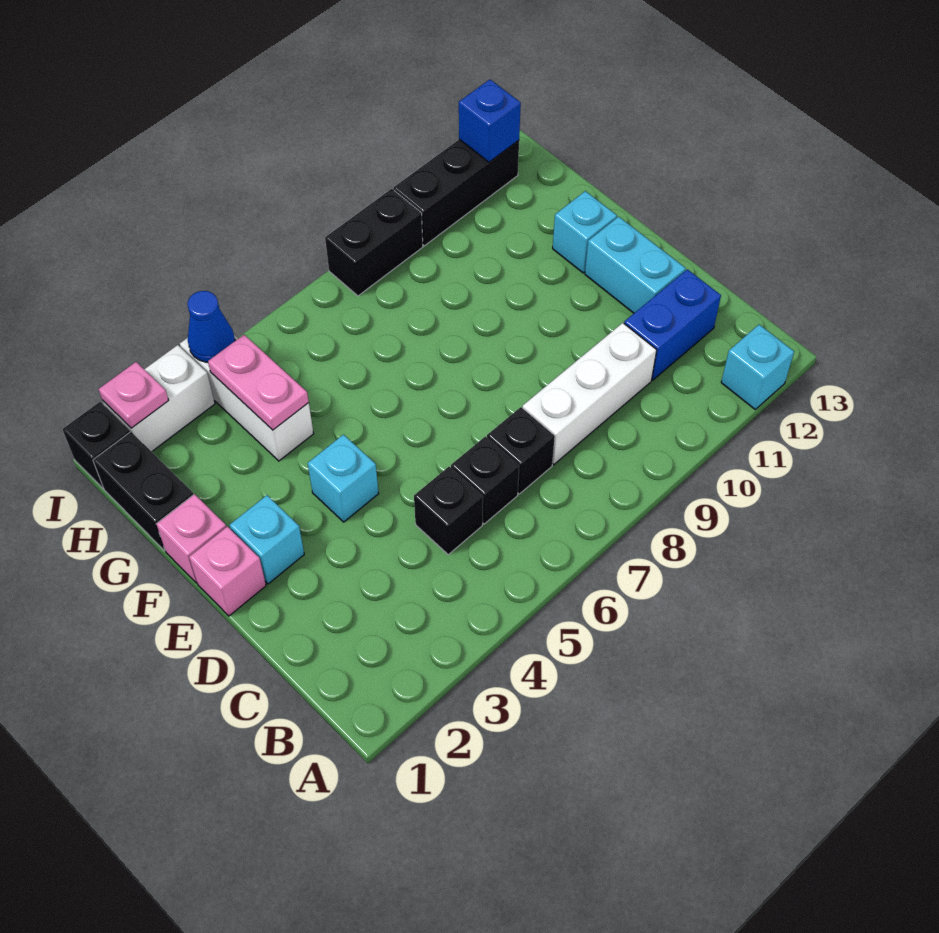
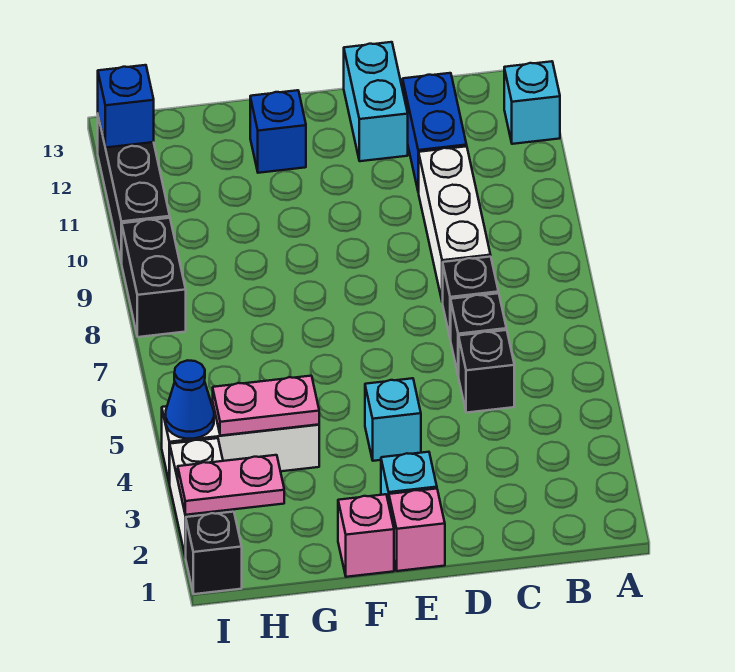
cyan brick D12:E12 level 1 -> cyan brick D12:D13 level 1
cyan brick F12 level 1 -> blue brick F12 level 1
black brick G1:H1 level 1 -> none
pink plate I2 level 2 -> pink plate H2:I2 level 2

